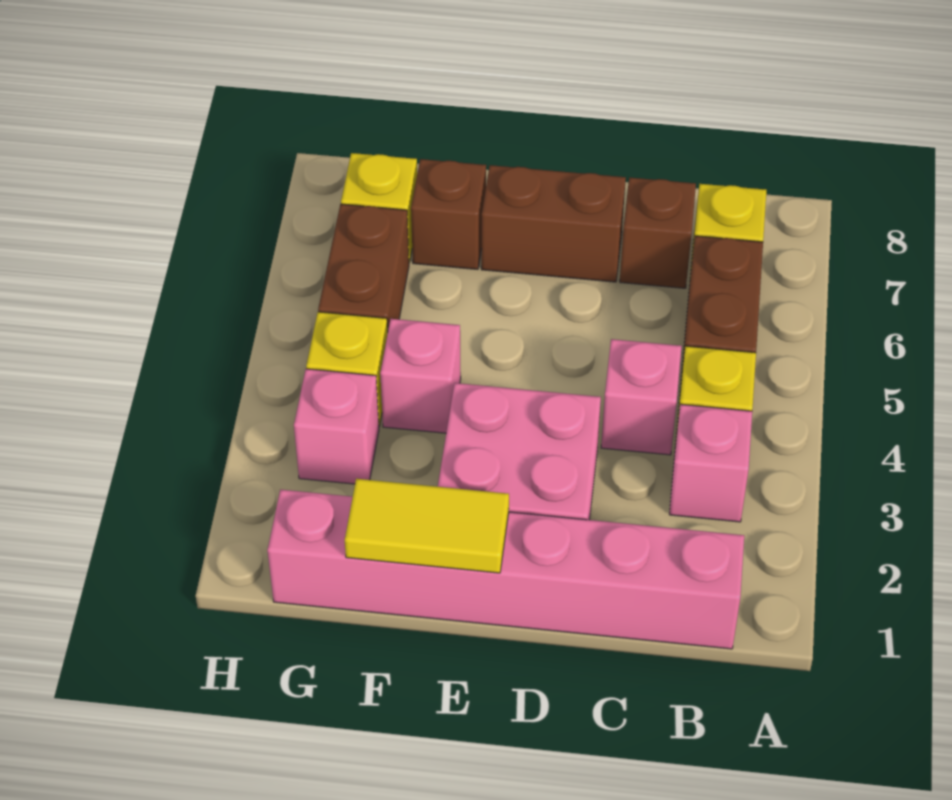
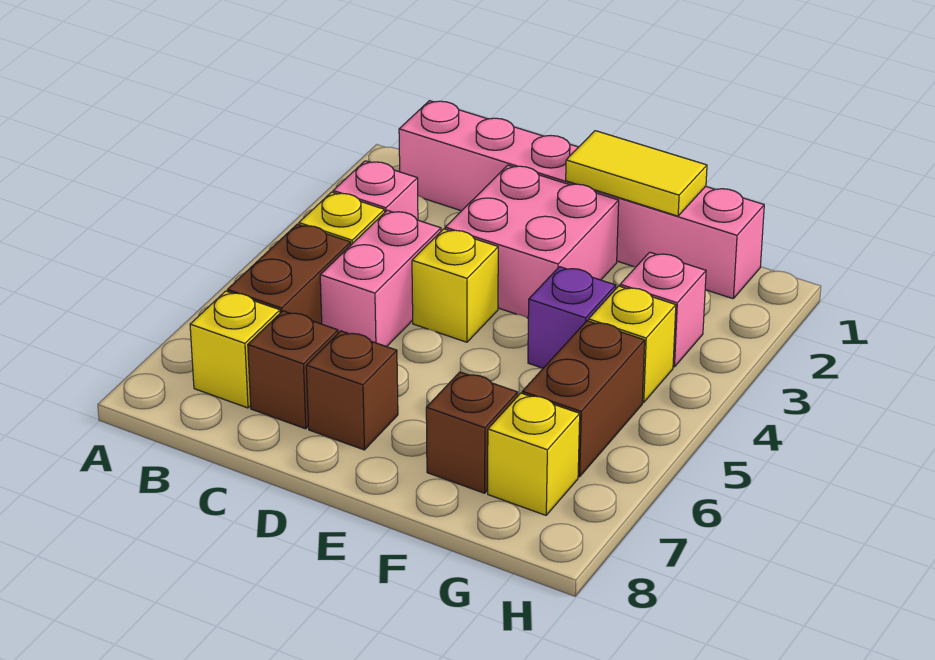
pink brick C4 level 1 -> pink brick C4:C5 level 1
none -> yellow brick D4 level 1
brown brick D7:E7 level 1 -> brown brick D7 level 1
pink brick F4 level 1 -> purple brick F4 level 1

